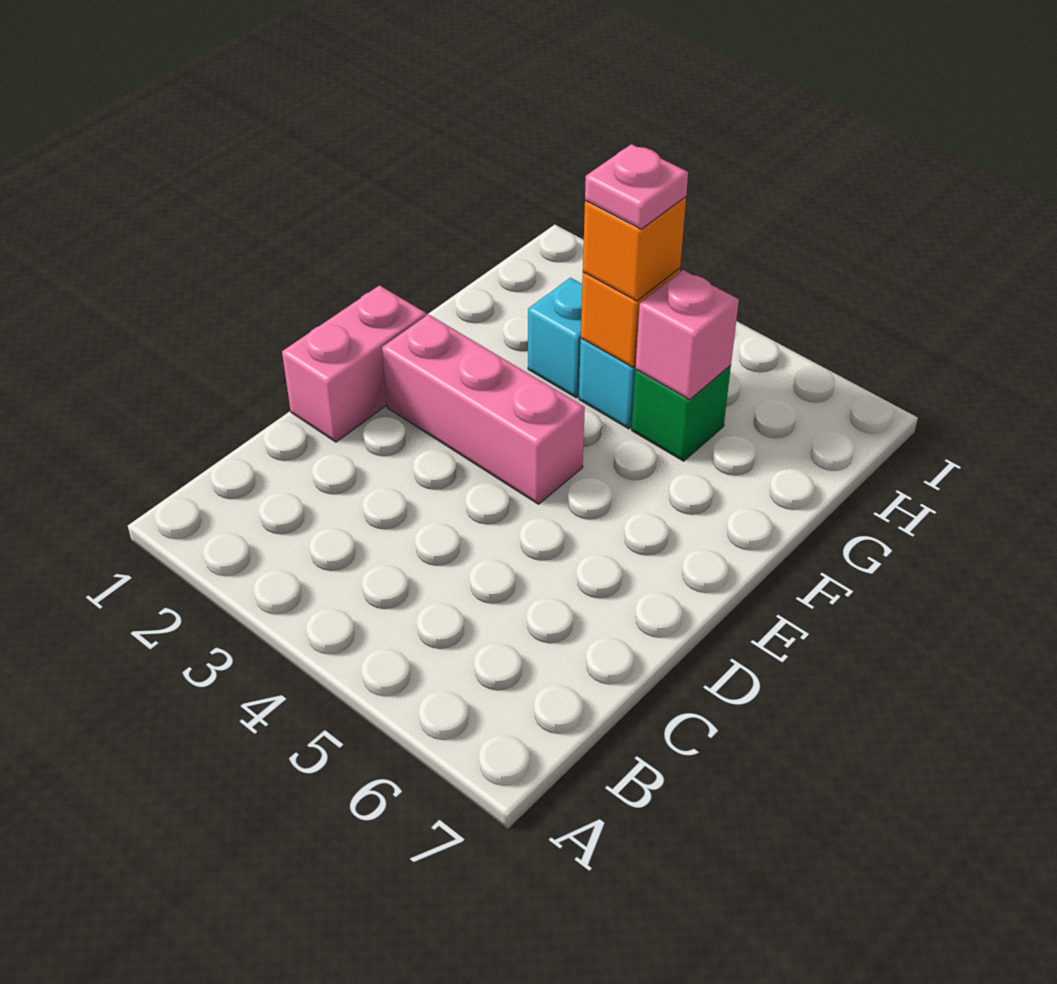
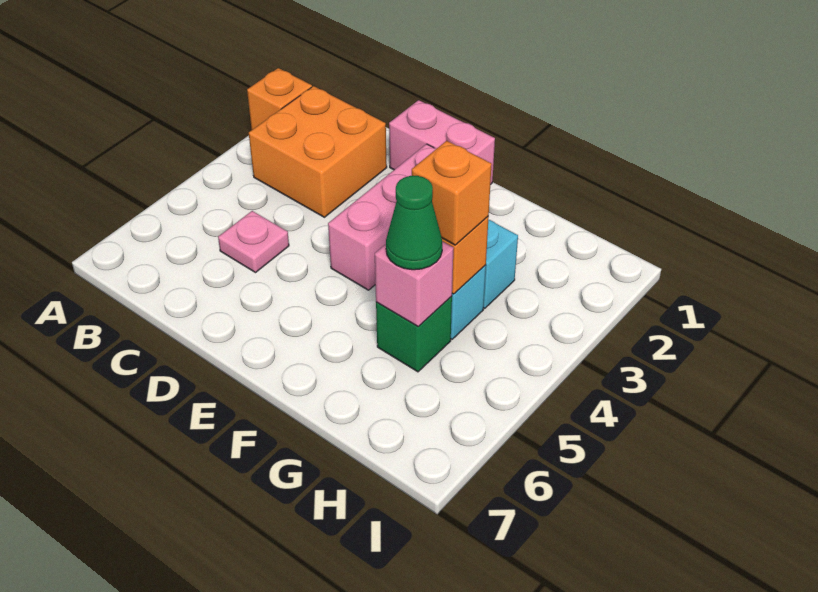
none -> orange brick A2 level 1
none -> orange brick B2:C3 level 1
pink plate G4 level 4 -> pink plate C5 level 1
none -> green cone G5 level 3

